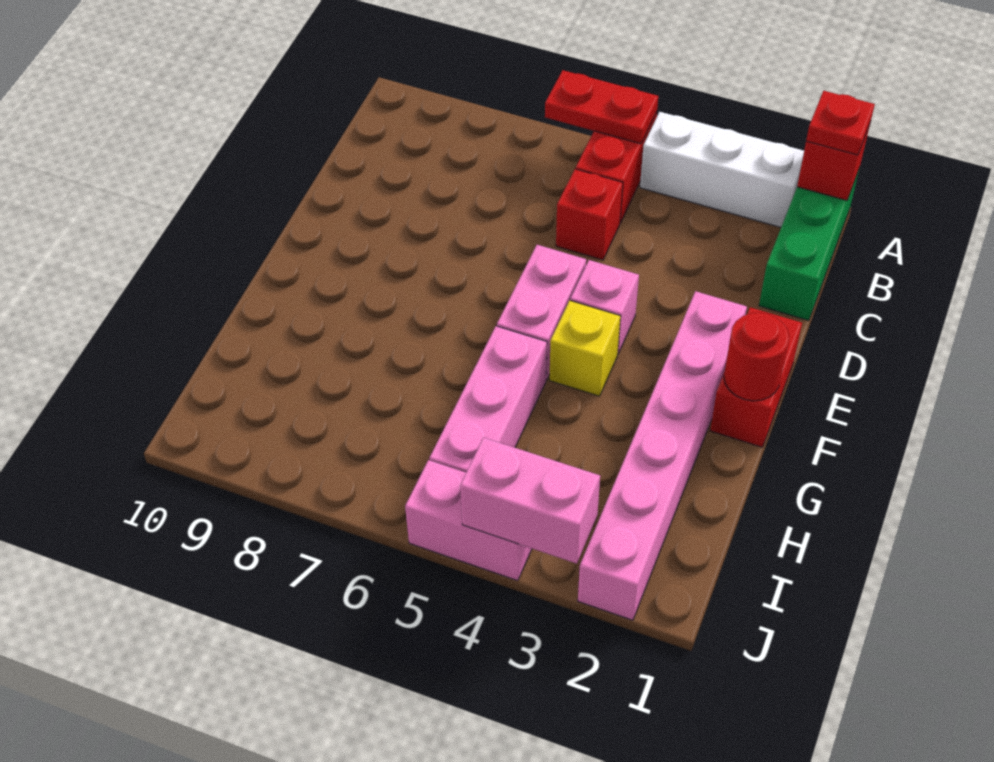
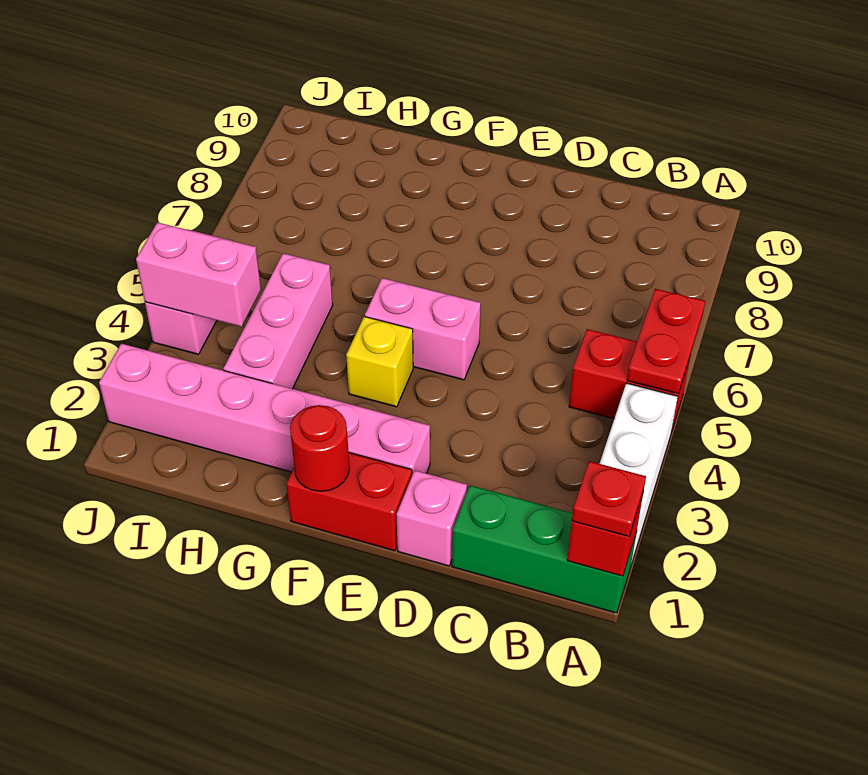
red brick C5 level 1 -> none
pink brick E4 level 1 -> pink brick D1 level 1
pink brick G5:I5 level 1 -> pink brick H3:H5 level 1
pink brick J3:J4 level 2 -> pink brick I4:J4 level 2

